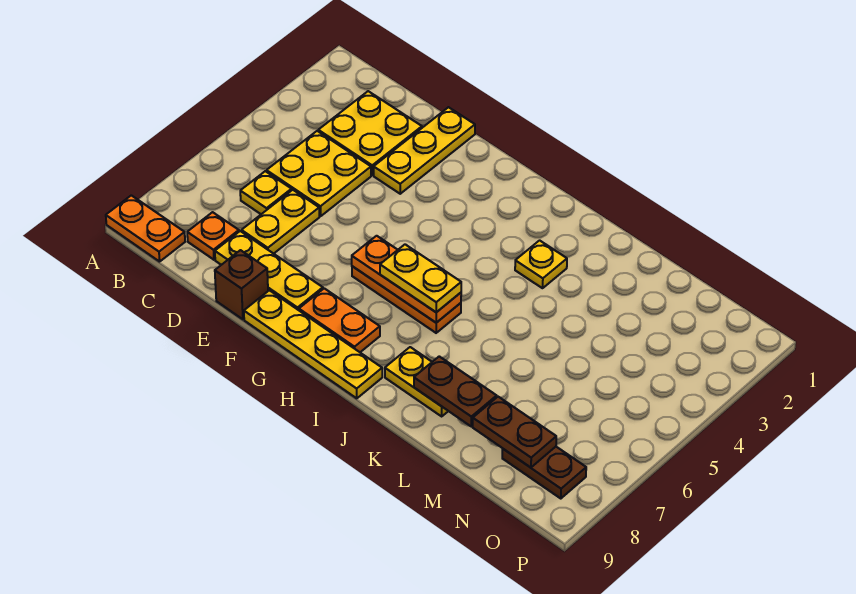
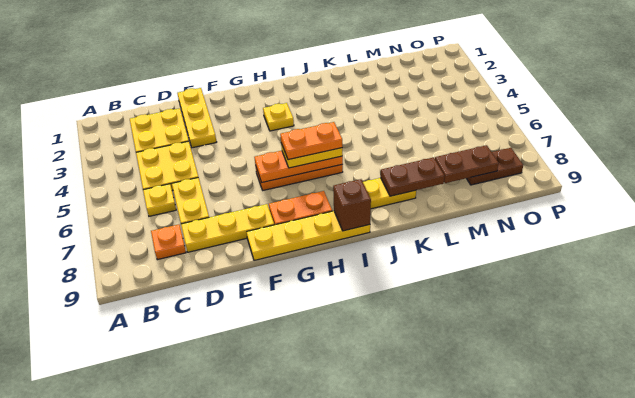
orange plate A9:B9 level 1 -> orange plate H6:I6 level 4
brown brick E9 level 1 -> brown brick I9 level 2
yellow plate J3 level 1 -> yellow plate H3 level 1

